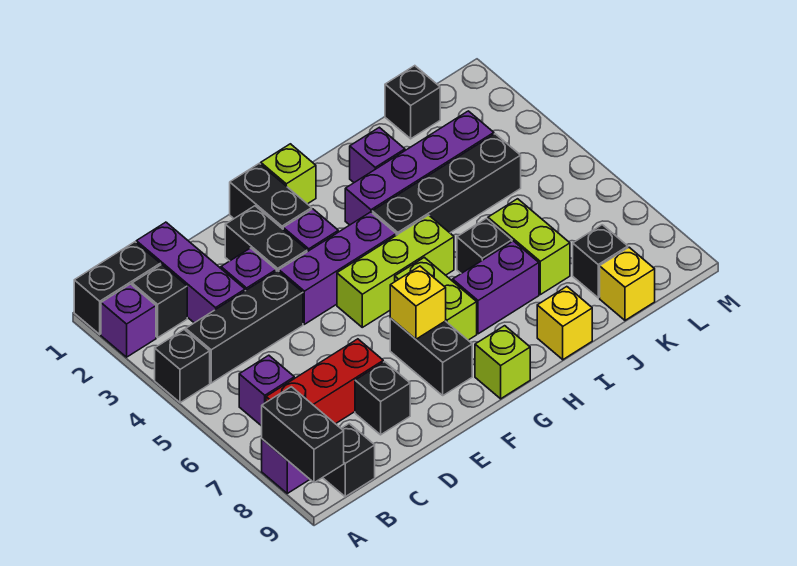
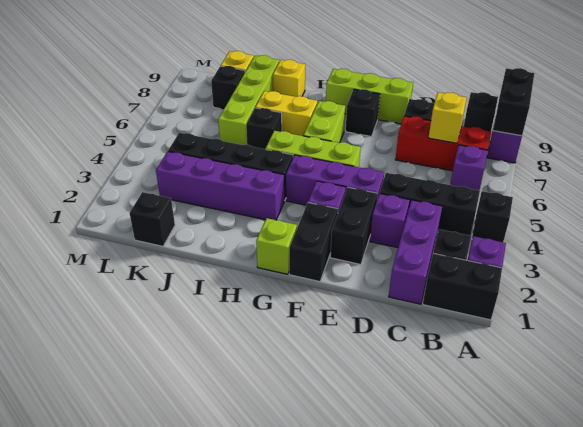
black brick F7:F8 level 1 -> black brick F8 level 1
yellow brick F7 level 2 -> yellow brick C7 level 2
lime brick G9 level 1 -> lime brick E9:G9 level 1
purple brick H7:I7 level 1 -> yellow brick H7:I7 level 1
purple brick I2 level 1 -> none
lime brick J6:J7 level 1 -> lime brick J6:J9 level 1

